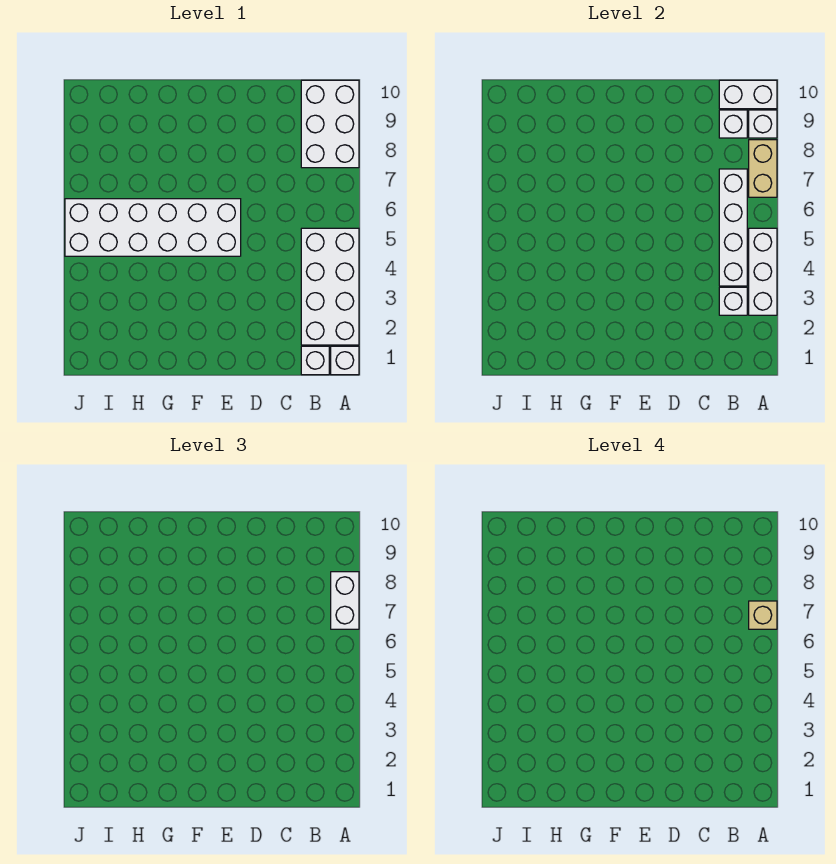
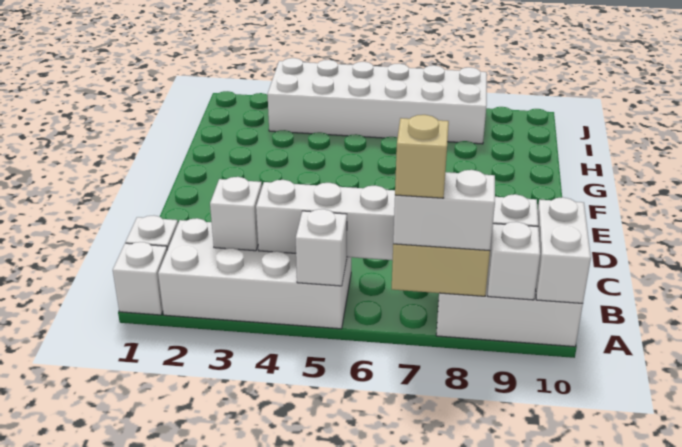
white brick A3:A5 level 2 -> white brick A5 level 2
white brick E5:J6 level 1 -> white brick I3:J8 level 1

